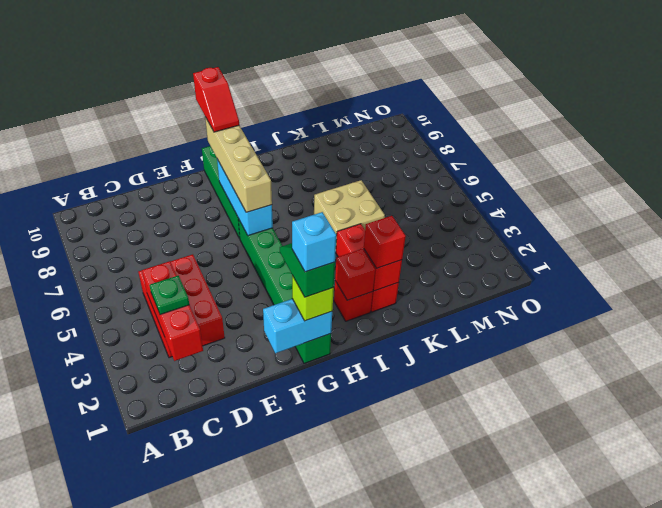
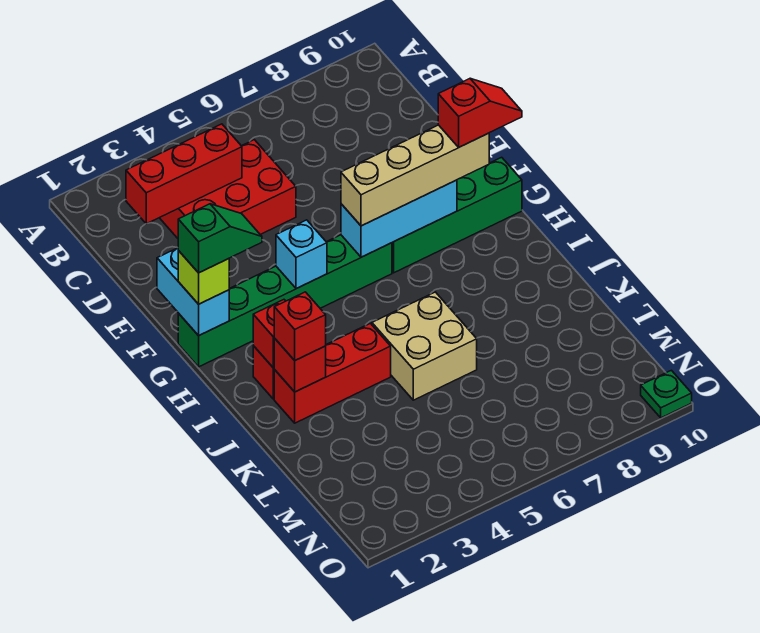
green plate C3 level 3 -> green plate O10 level 1
cyan brick G1 level 5 -> cyan brick G4 level 2
red slope G9:G10 level 4 top 10 -> red slope G9:G10 level 4 top 9

